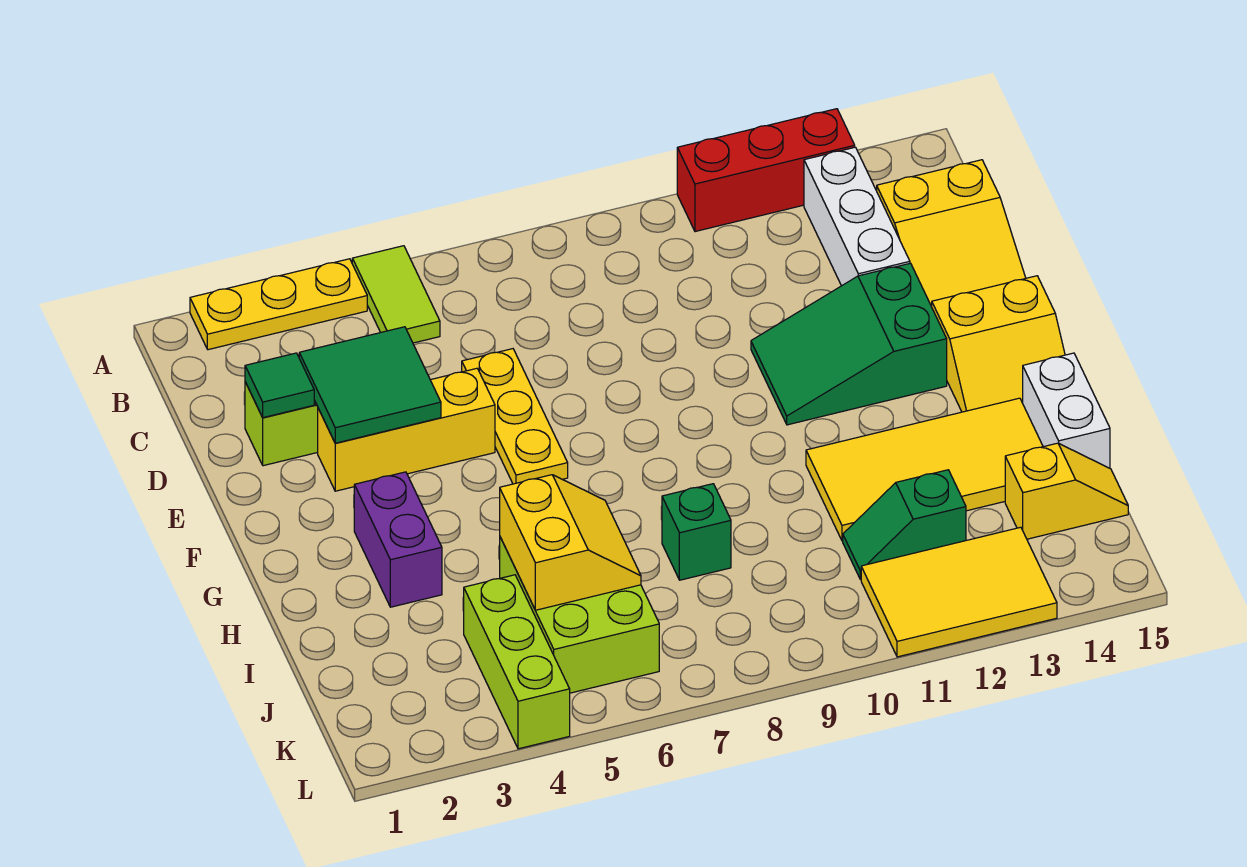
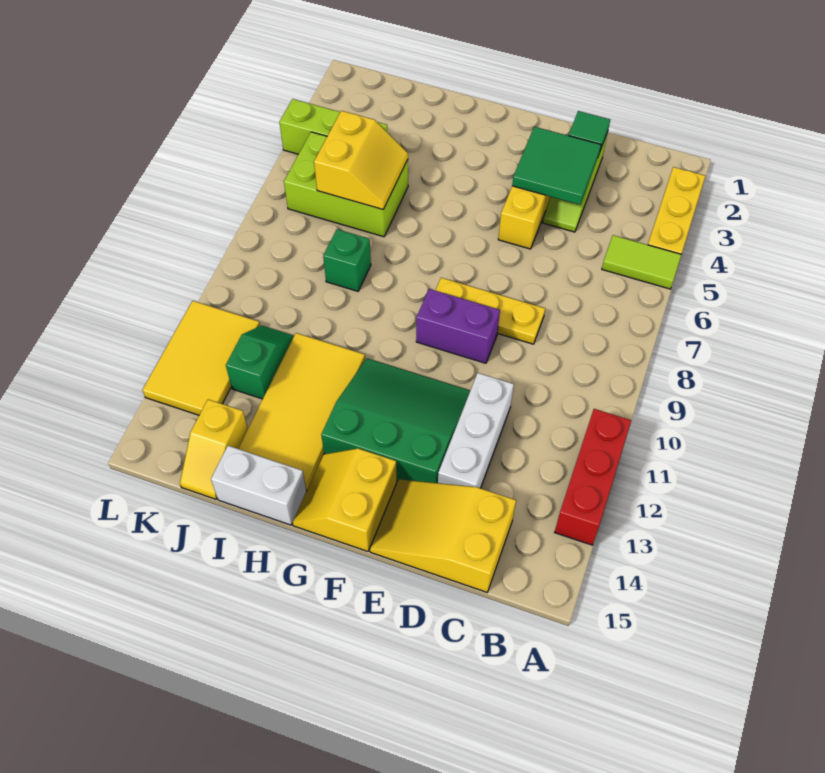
white brick B13:D13 level 1 -> white brick D11:D13 level 1
yellow plate D6:F6 level 1 -> yellow plate D8:F8 level 1
green slope E11:F13 level 1 top 13 -> green slope E11:G13 level 1 top 13
purple brick G3:H3 level 1 -> purple brick E9:F9 level 1
yellow slope I5:J6 level 2 top 5 -> yellow slope I5:J6 level 2 top J

